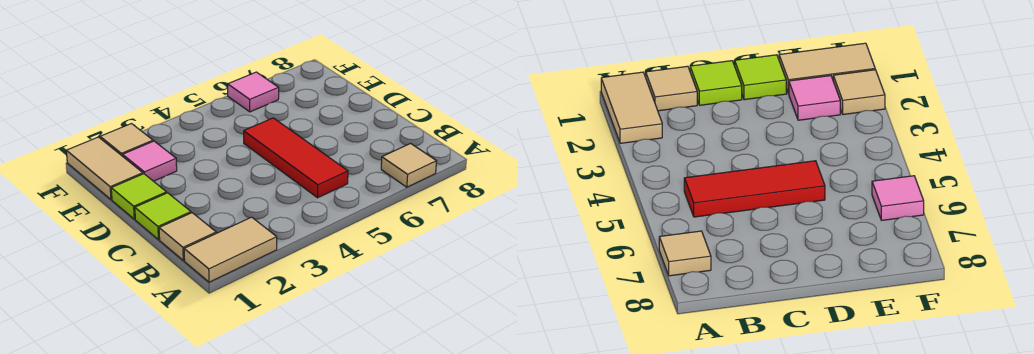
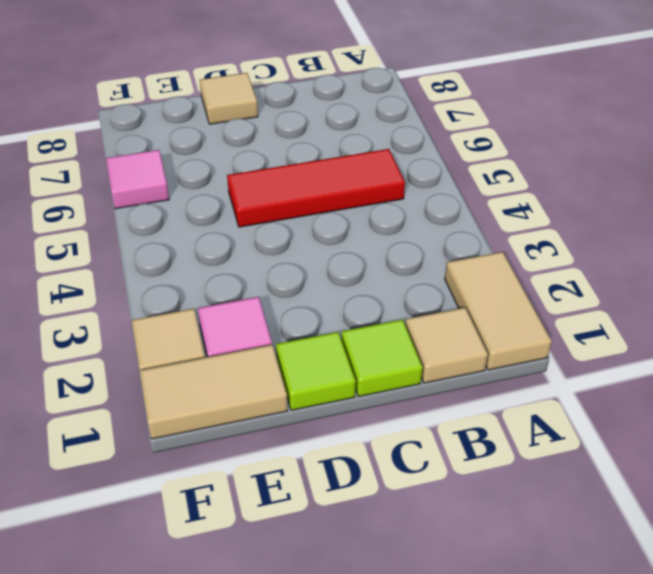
tan tile A7 level 1 -> tan tile D8 level 1

